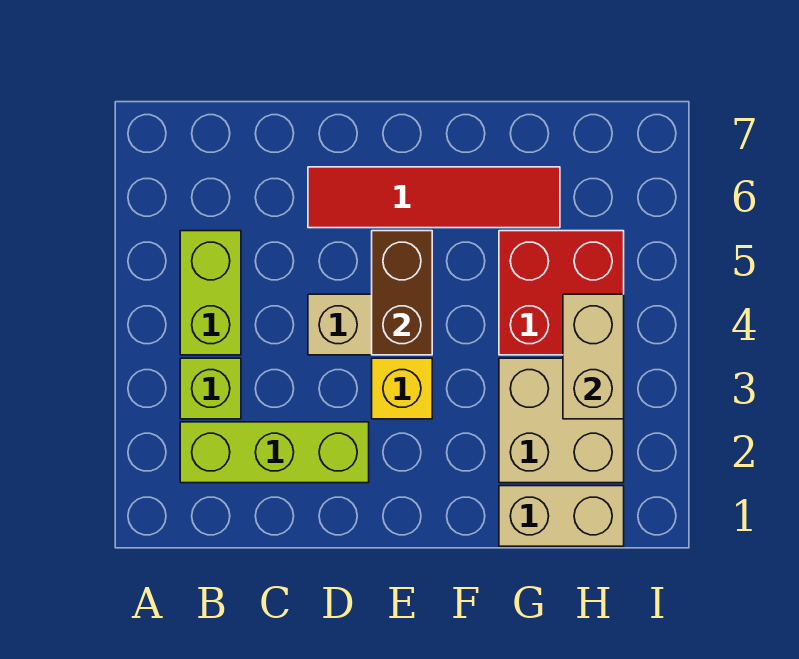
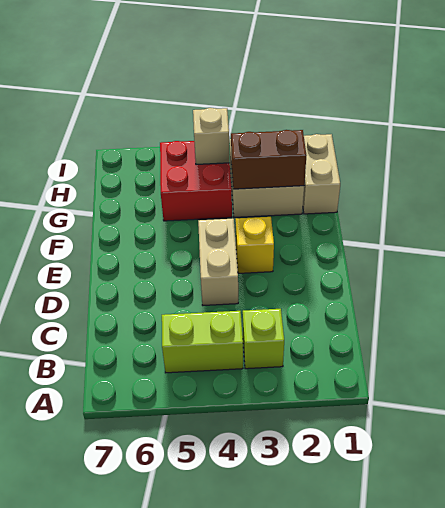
lime brick B2:D2 level 1 -> none
red tile D6:G6 level 1 -> none
brown brick E4:E5 level 2 -> brown brick G2:G3 level 2
tan brick H3:H4 level 2 -> tan brick H4 level 2

